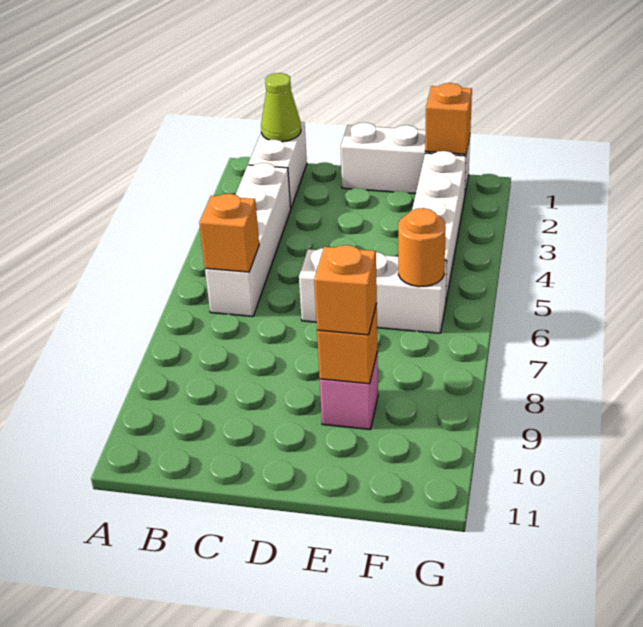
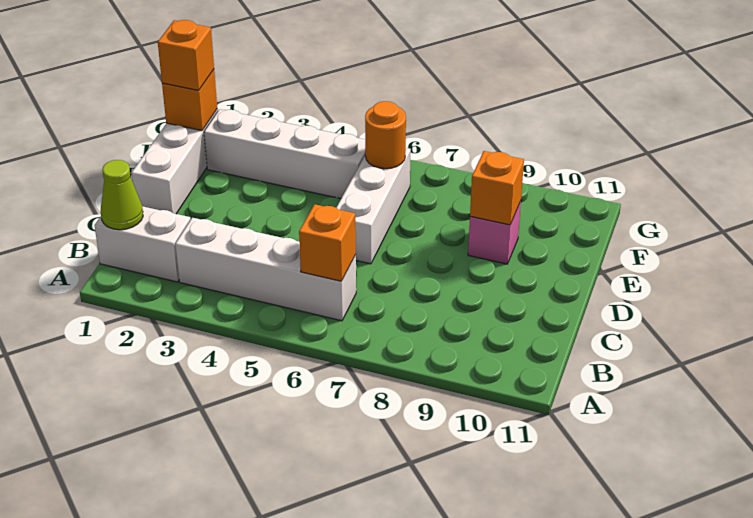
orange brick E9 level 3 -> orange brick F1 level 3

